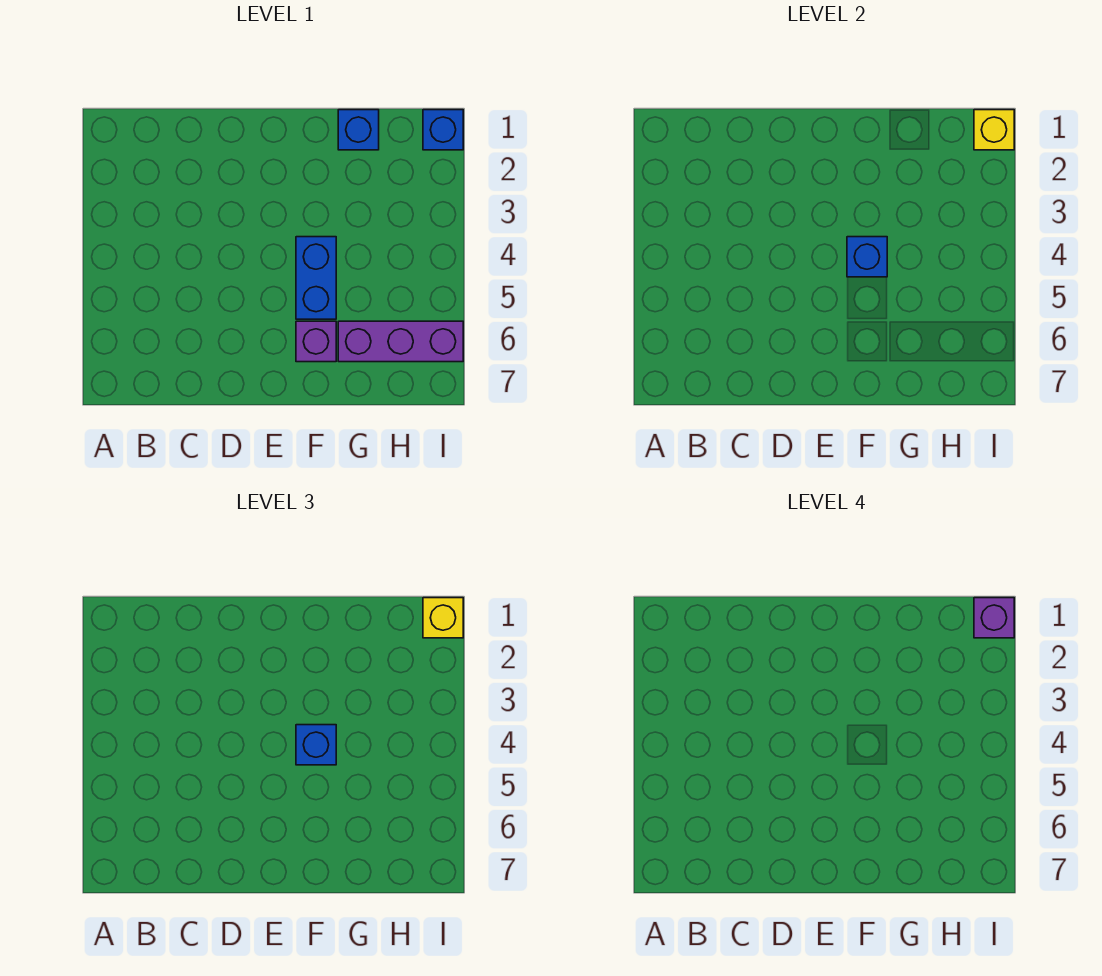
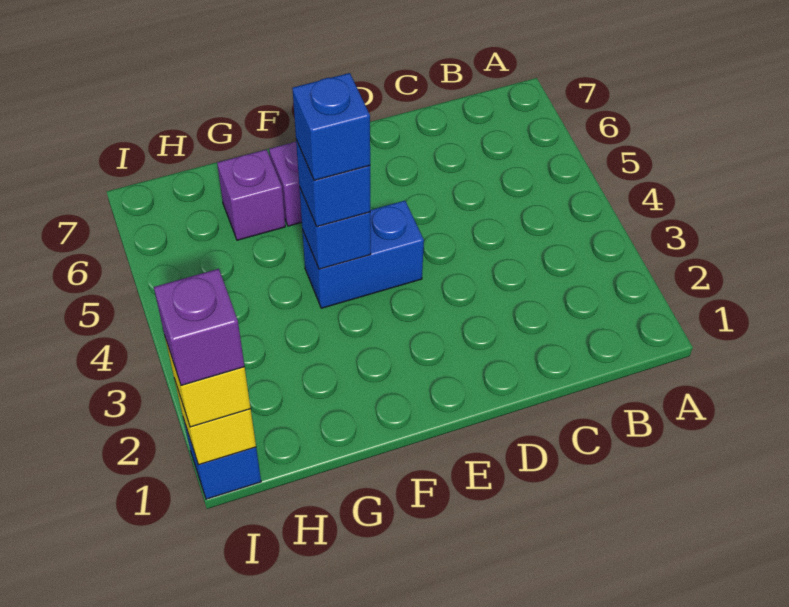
blue brick F4:F5 level 1 -> blue brick E4:F4 level 1
blue brick G1 level 1 -> blue brick F4 level 4
purple brick G6:I6 level 1 -> purple brick G6 level 1

